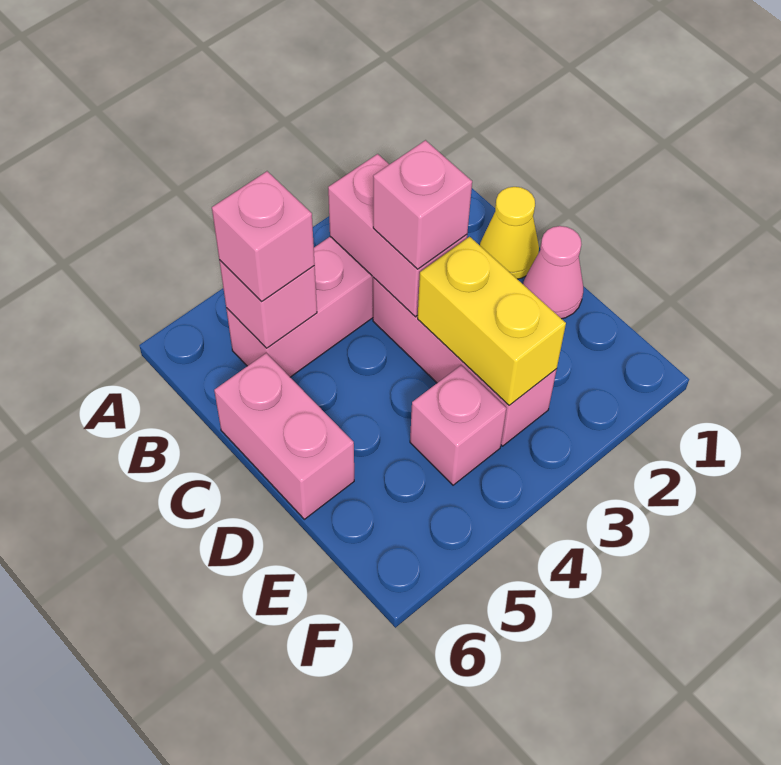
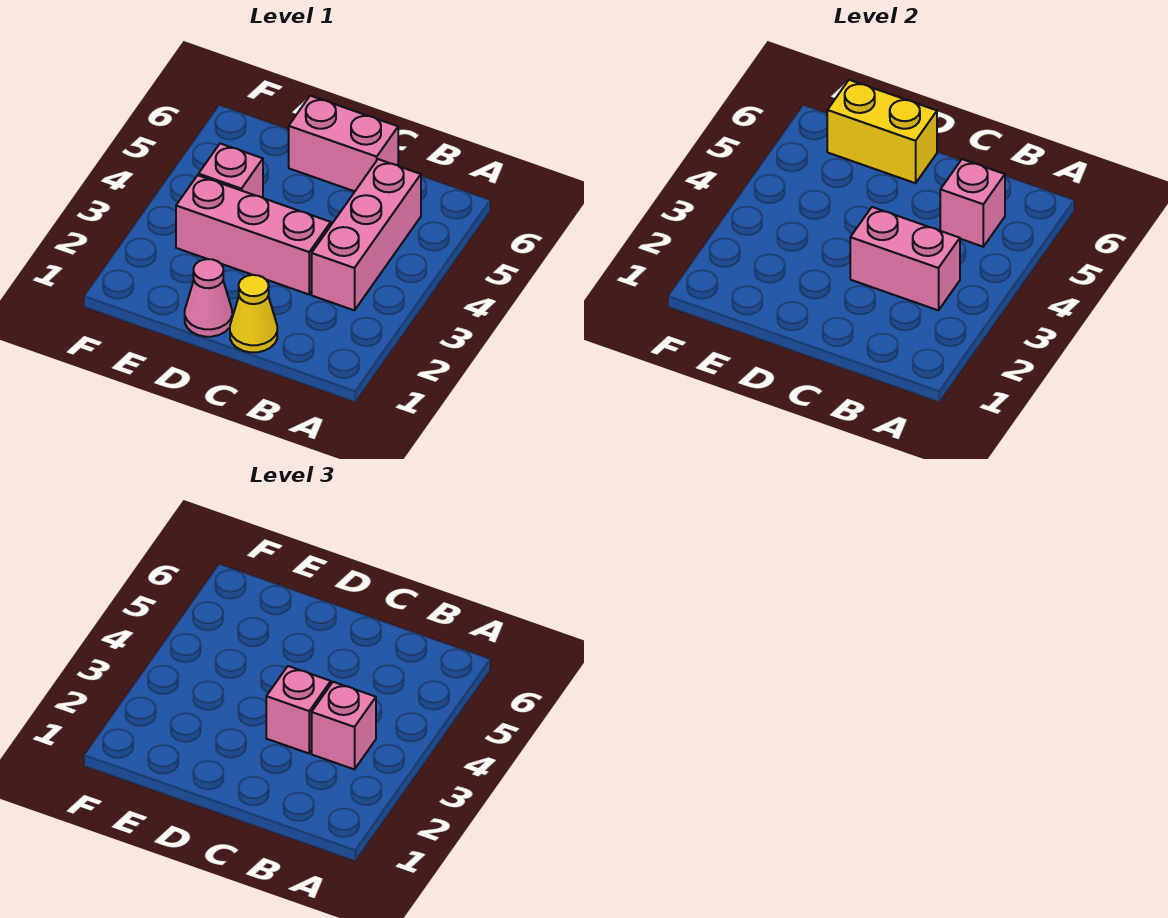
pink brick B5 level 3 -> pink brick B3 level 3
yellow brick D3:E3 level 2 -> yellow brick D6:E6 level 2

